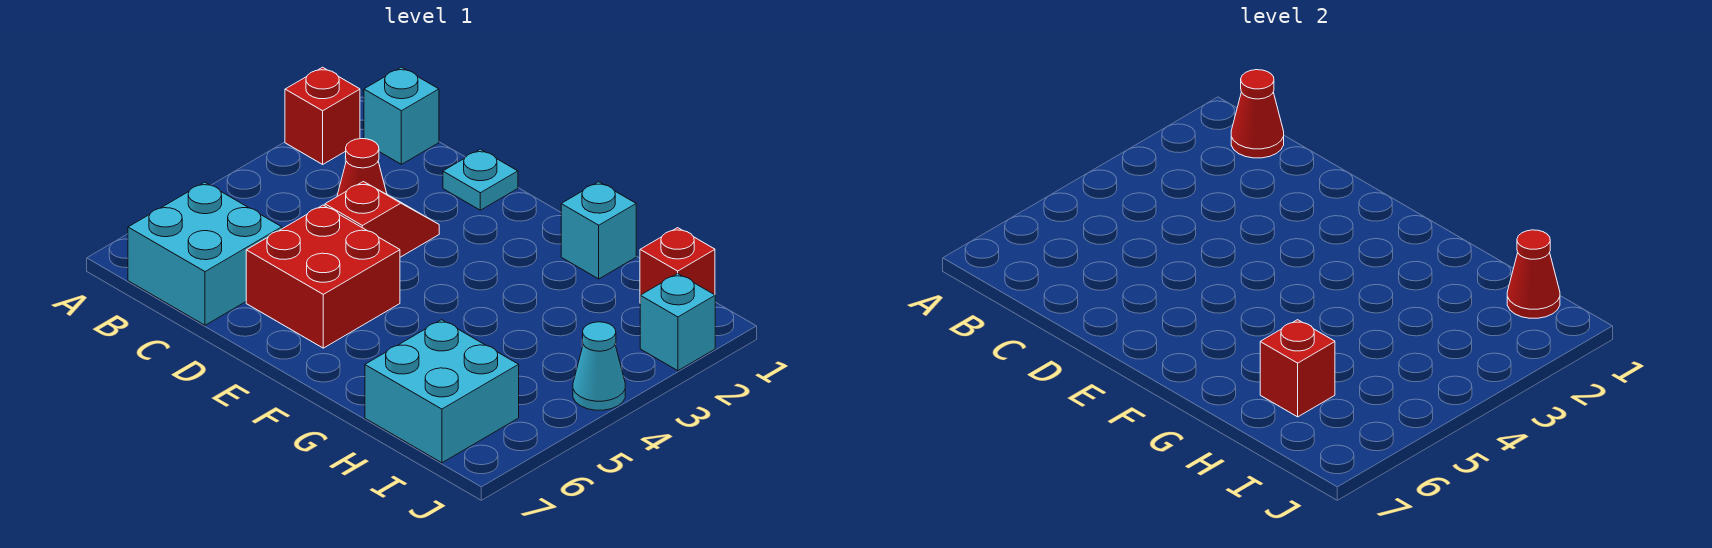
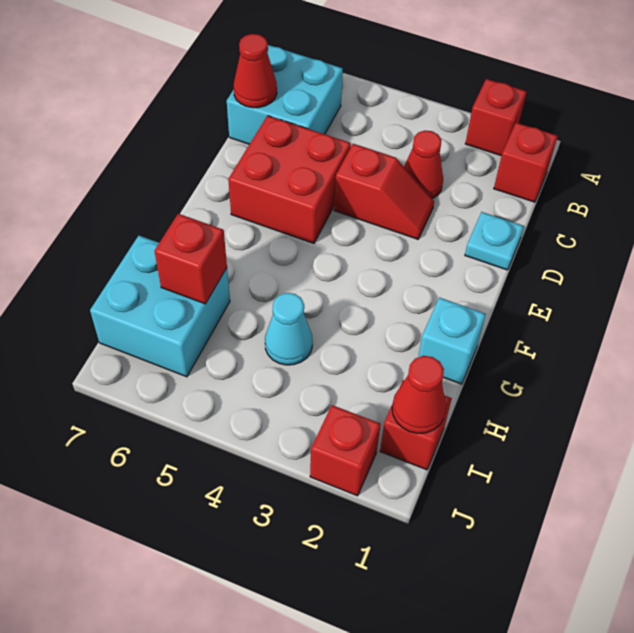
cyan brick B1 level 1 -> red brick B1 level 1
red cone B1 level 2 -> red cone C7 level 2
cyan brick J2 level 1 -> red brick J2 level 1
cyan cone J4 level 1 -> cyan cone H4 level 1

